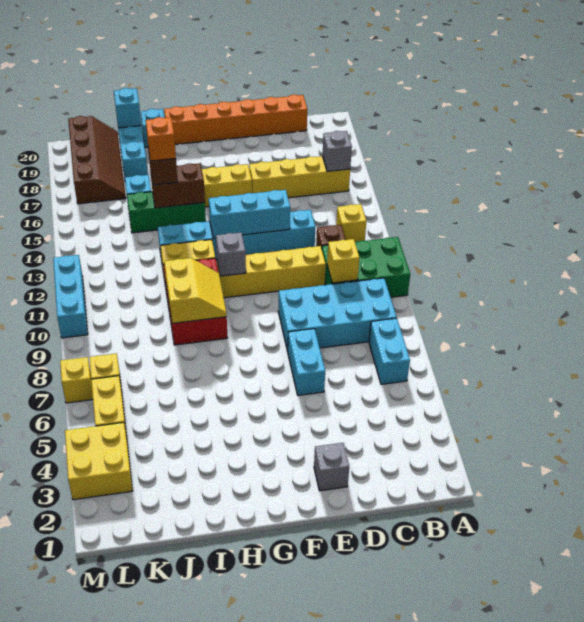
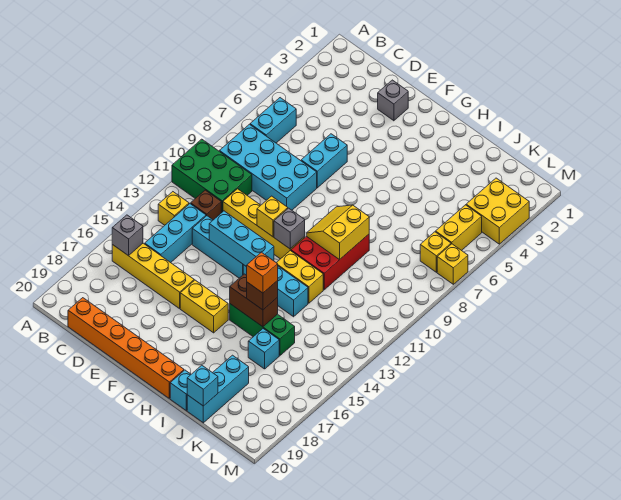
yellow brick C10 level 2 -> yellow brick F11 level 2
brown slope K17:L20 level 1 top L -> none
cyan brick M10:M12 level 1 -> cyan brick C13:C15 level 1

